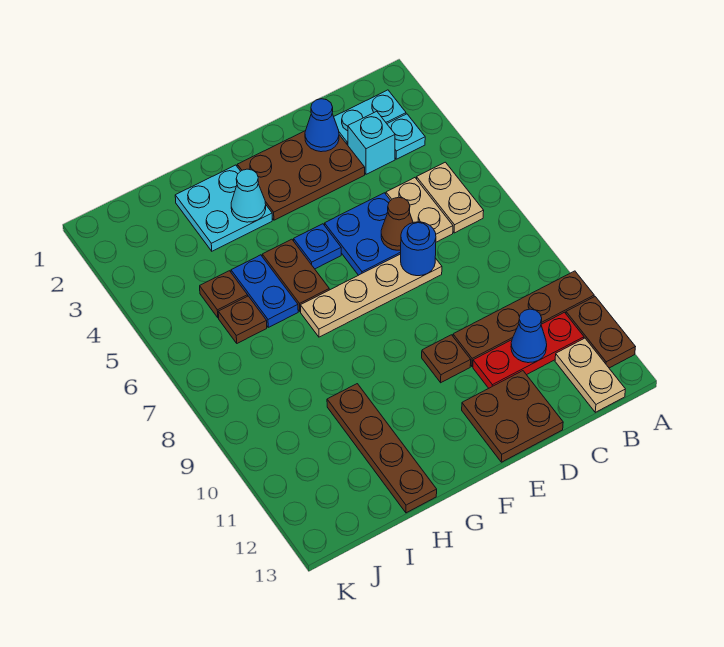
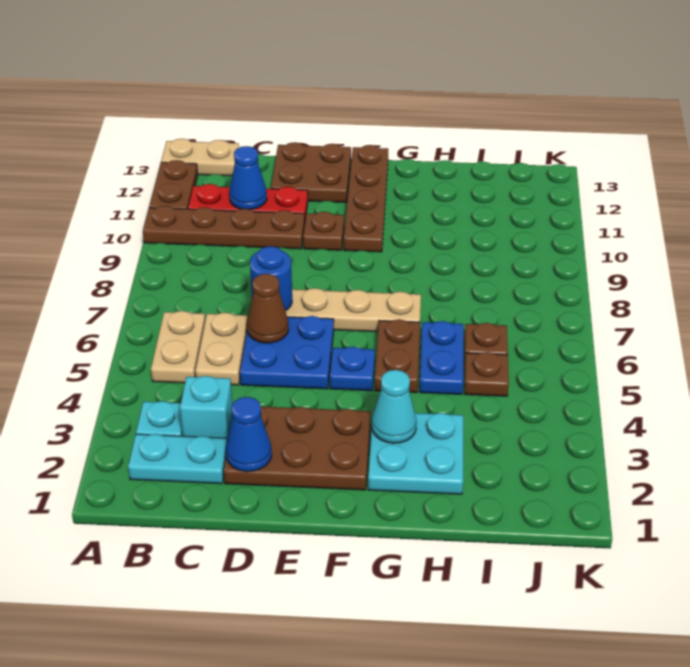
tan plate B12:B13 level 1 -> tan plate A13:B13 level 1
brown plate H10:H13 level 1 -> brown plate F10:F13 level 1

